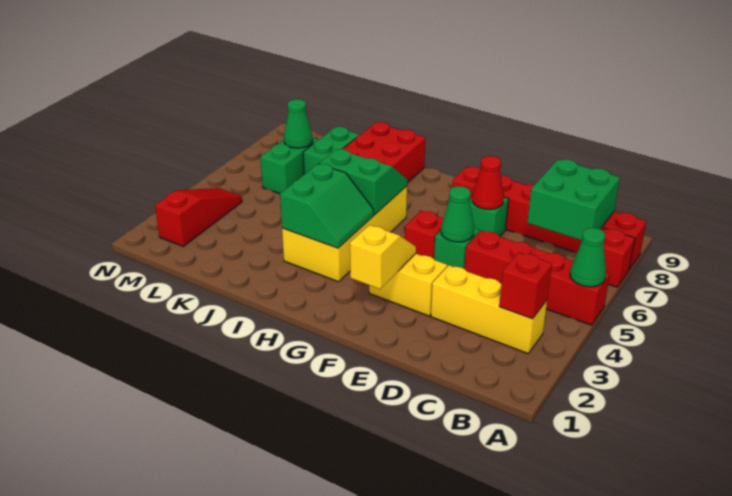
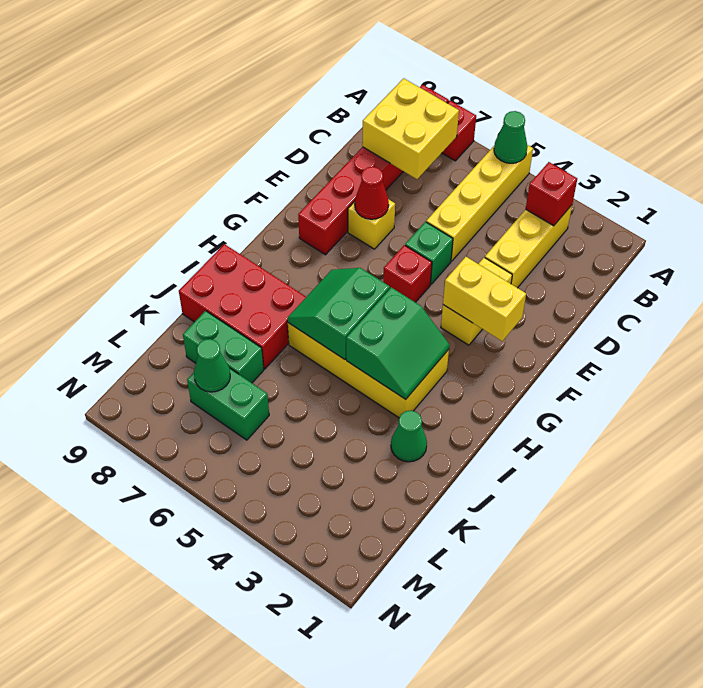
red brick A5:D5 level 1 -> yellow brick A5:D5 level 1
green brick B7:C8 level 2 -> yellow brick B7:C8 level 2
green cone E5 level 2 -> green cone J2 level 1
green brick E7 level 1 -> yellow brick E7 level 1
yellow slope F2:F3 level 2 top 2 -> yellow brick F2:F3 level 2
green slope H3:I4 level 2 top I -> green slope H3:I4 level 2 top 4
red slope M2:M4 level 1 top 2 -> none

